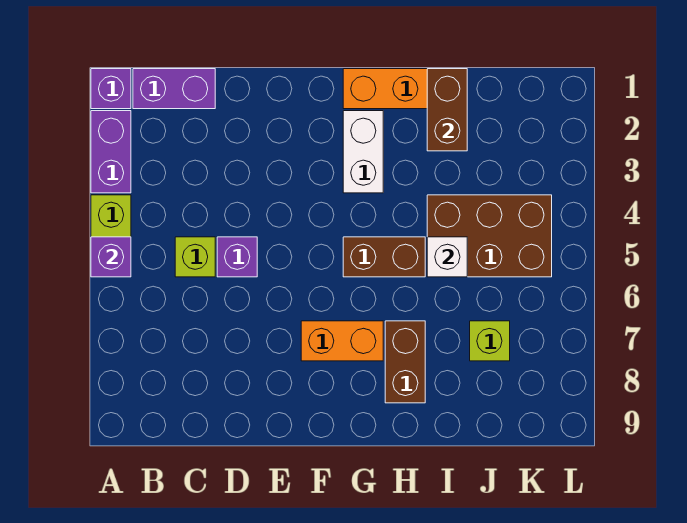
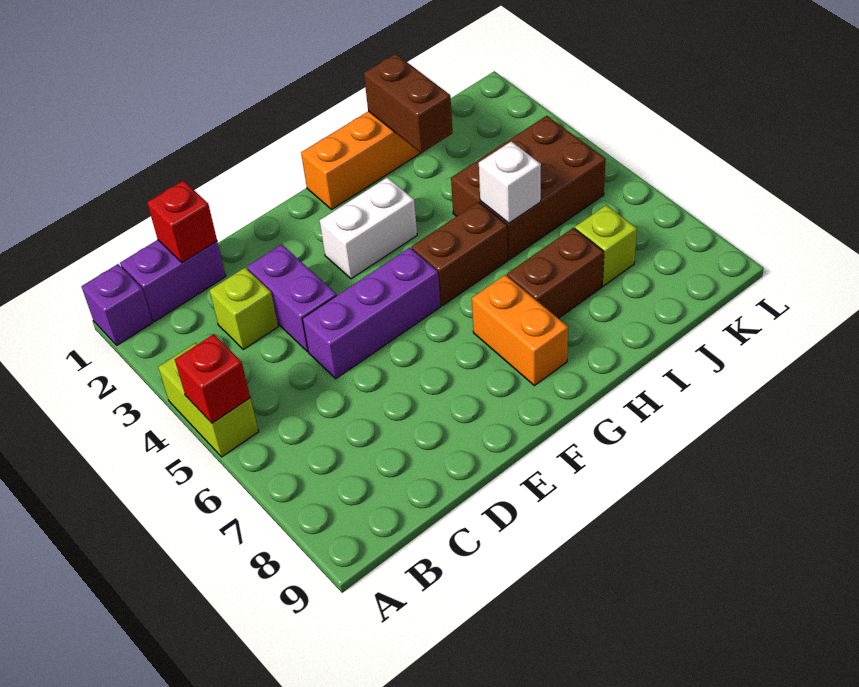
purple brick A2:A3 level 1 -> purple brick D3:D4 level 1
purple brick A5 level 2 -> red brick A5 level 2
none -> red brick C1 level 2
lime brick C5 level 1 -> lime brick C3 level 1
purple brick D5 level 1 -> purple brick D5:F5 level 1
orange brick F7:G7 level 1 -> orange brick G7:G8 level 1
white brick G2:G3 level 1 -> white brick F3:G3 level 1
brown brick H7:H8 level 1 -> brown brick H7:I7 level 1

